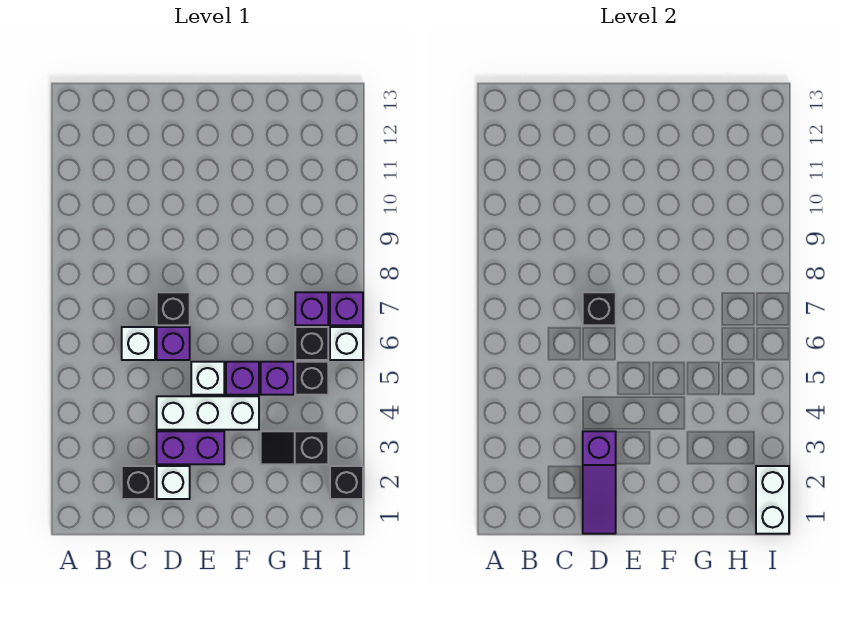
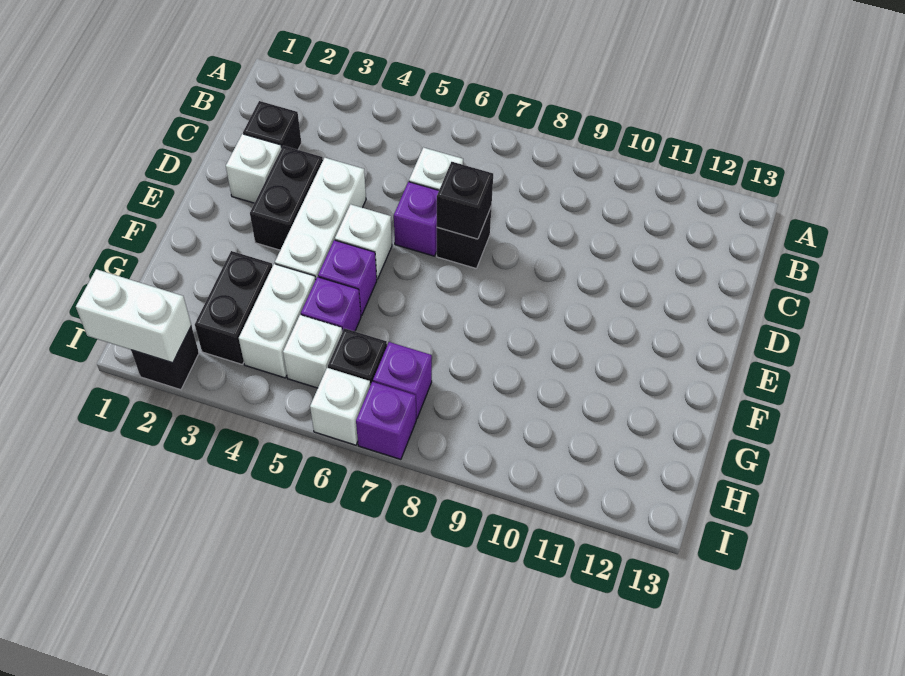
purple slope D1:D3 level 2 top 3 -> none
purple brick D3:E3 level 1 -> black brick D3:E3 level 1
black slope G3:H3 level 1 top H -> black brick G3:H3 level 1
none -> white brick G4:H4 level 1
black brick H5 level 1 -> white brick H5 level 1

